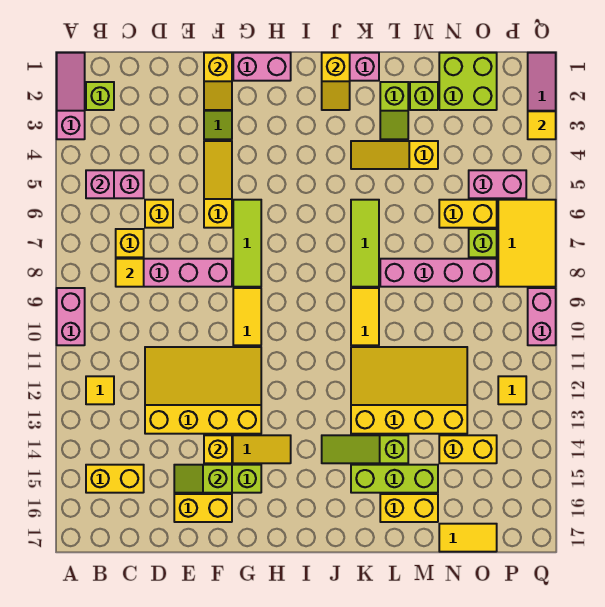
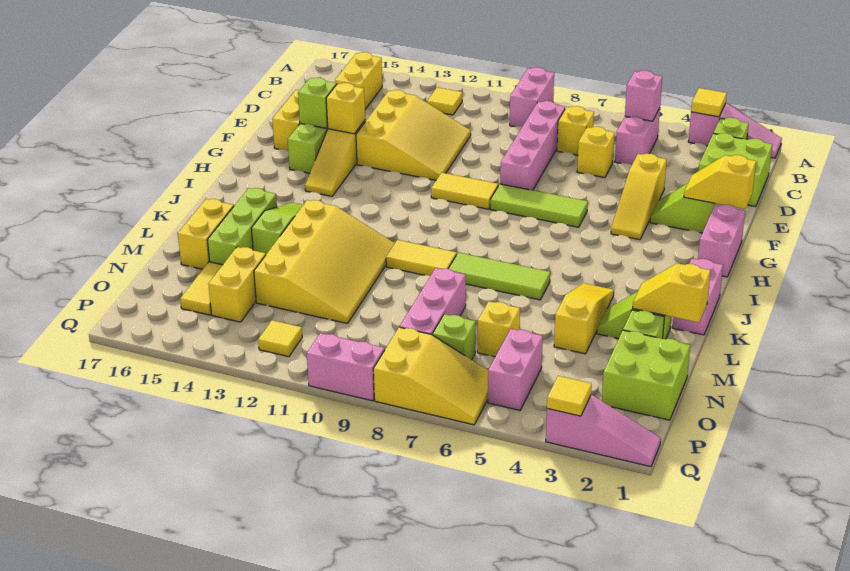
pink brick A9:A10 level 1 -> pink brick A9:B9 level 1
none -> lime brick C1:D2 level 1
yellow tile C8 level 2 -> yellow tile A3 level 2
yellow slope D11:G13 level 1 top 13 -> yellow slope D11:F13 level 1 top 13
yellow slope F4:F6 level 1 top 6 -> yellow slope E4:G4 level 1 top E
yellow slope J1:J2 level 2 top 1 -> yellow slope L1:L2 level 2 top 1
pink brick L8:O8 level 1 -> pink brick M8:O8 level 1
yellow brick N6:O6 level 1 -> yellow brick N6 level 1
yellow tile N17:O17 level 1 -> yellow tile N15:O15 level 1
yellow tile P6:Q8 level 1 -> yellow slope P6:Q8 level 1 top 8

